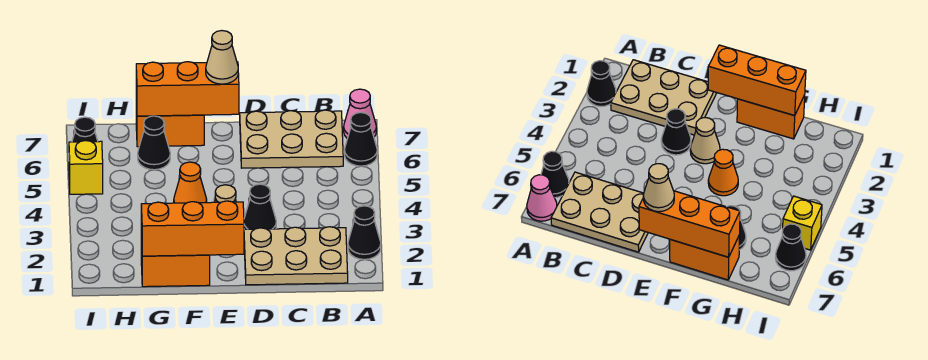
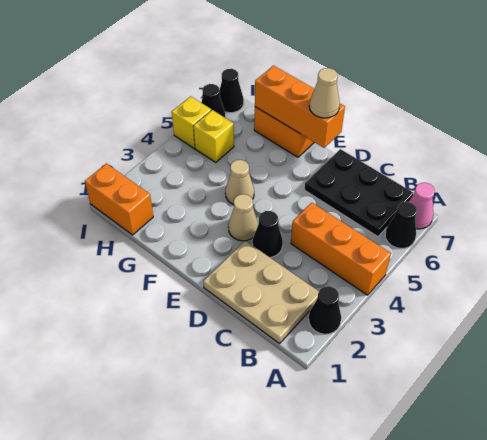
tan plate B6:D7 level 1 -> black plate B6:D7 level 1
orange brick E1:G1 level 2 -> orange brick A4:C4 level 1
orange brick F1:G1 level 1 -> orange brick H1:I1 level 1
orange cone F4 level 1 -> tan cone F4 level 1
black cone G6 level 1 -> black cone I7 level 1
none -> yellow brick H5 level 1

